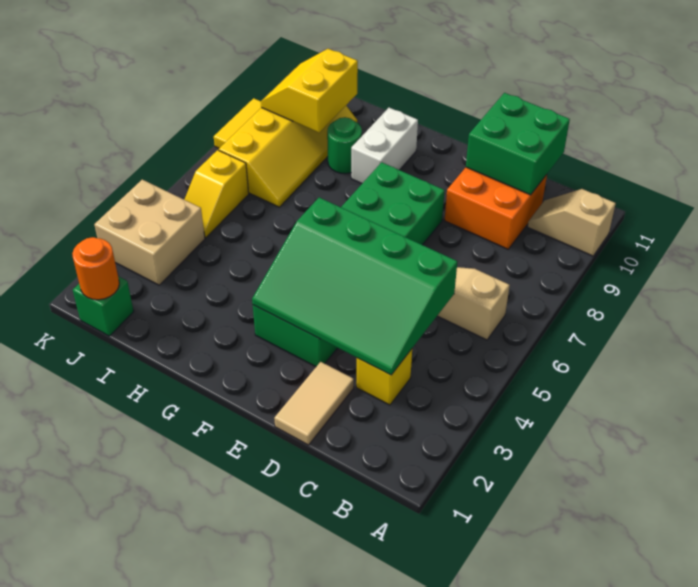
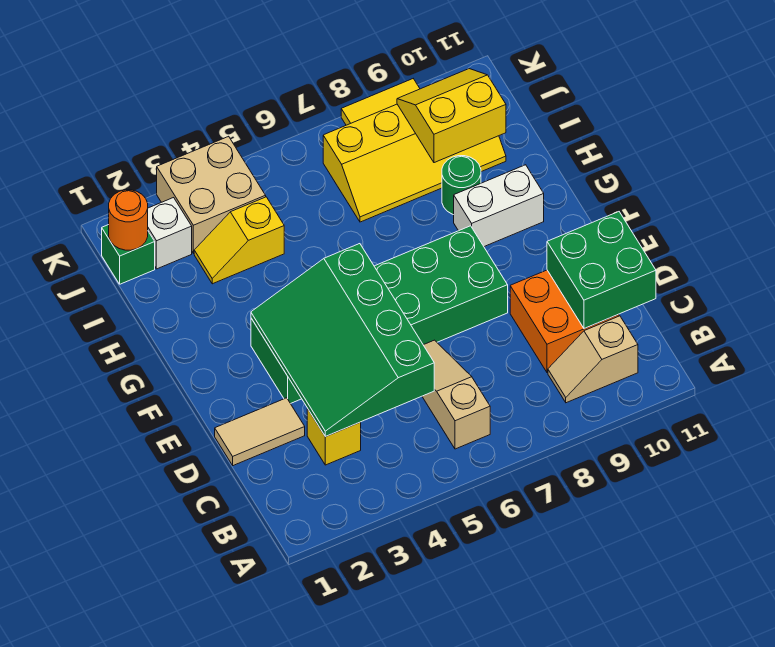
tan slope A10:B10 level 1 top A -> tan slope B9:B10 level 1 top 10
none -> white brick J2 level 1
yellow slope J5:J6 level 1 top 6 -> yellow slope I3:I4 level 1 top 4

